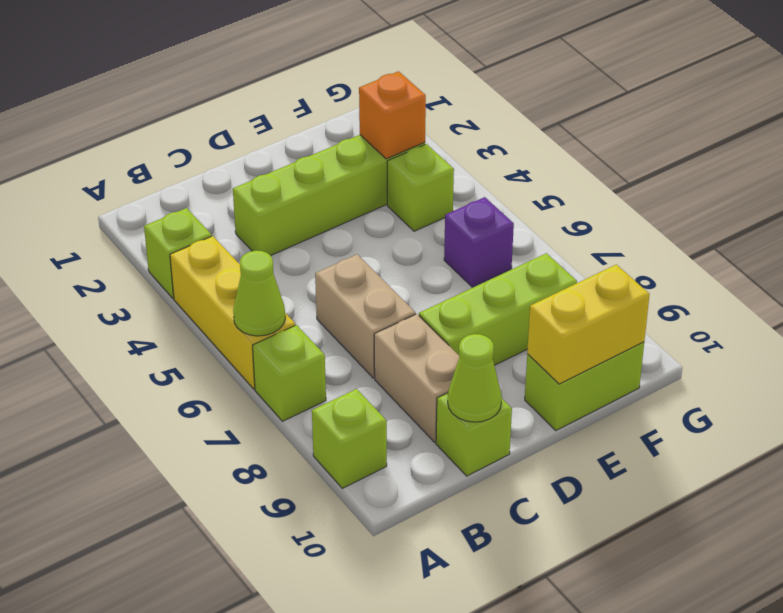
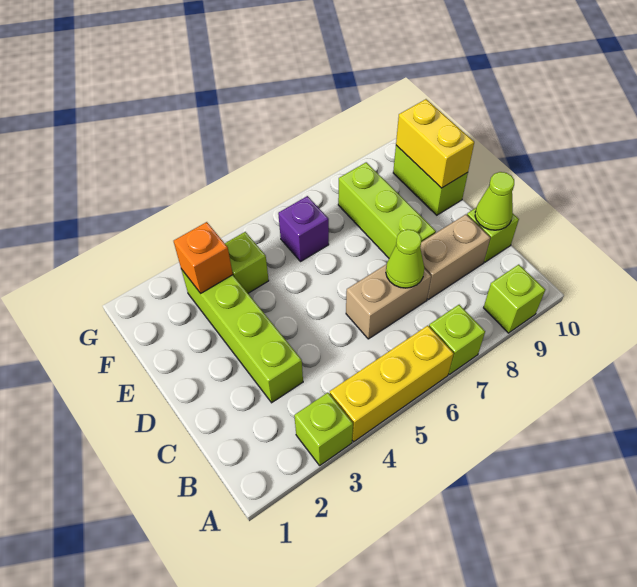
lime cone A6 level 2 -> lime cone C7 level 2

